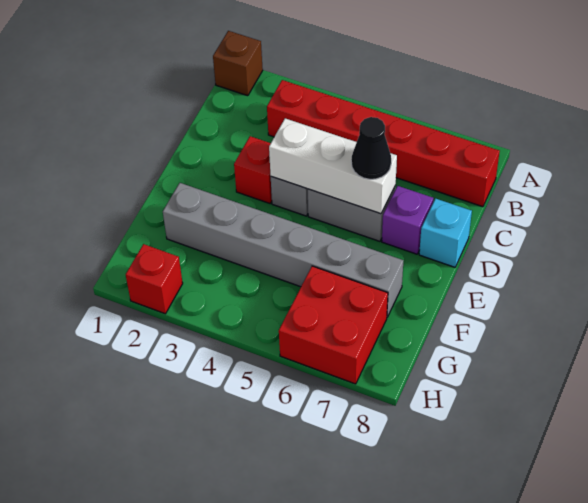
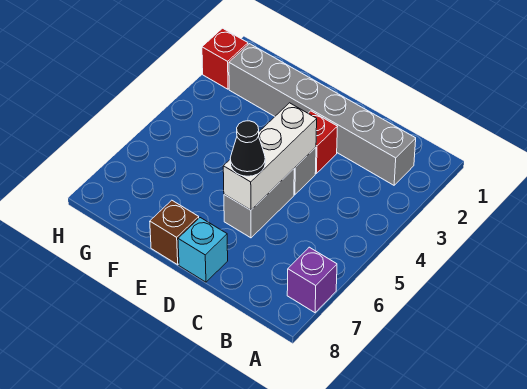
brown brick A1 level 1 -> brown brick E8 level 1
red brick B3:B8 level 1 -> none
purple brick D7 level 1 -> purple brick A7 level 1
grey brick F2:F7 level 1 -> grey brick B2:G2 level 1
red brick G6:H7 level 1 -> none

